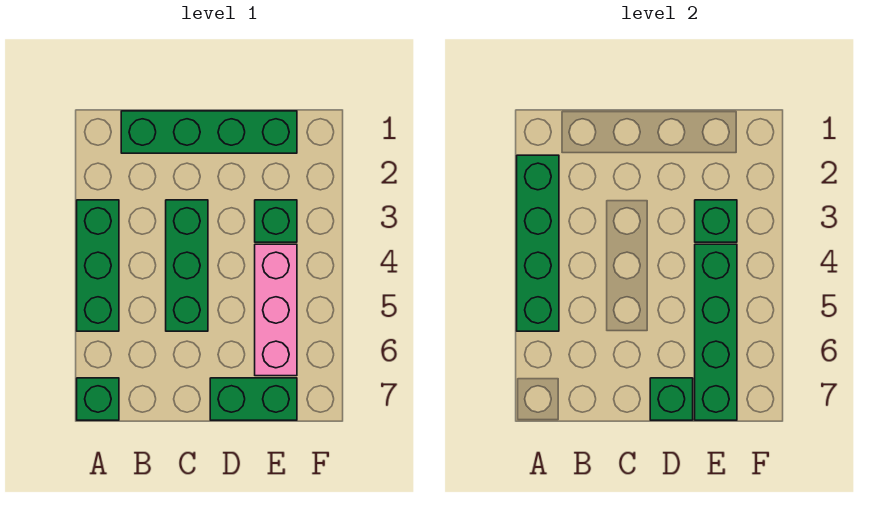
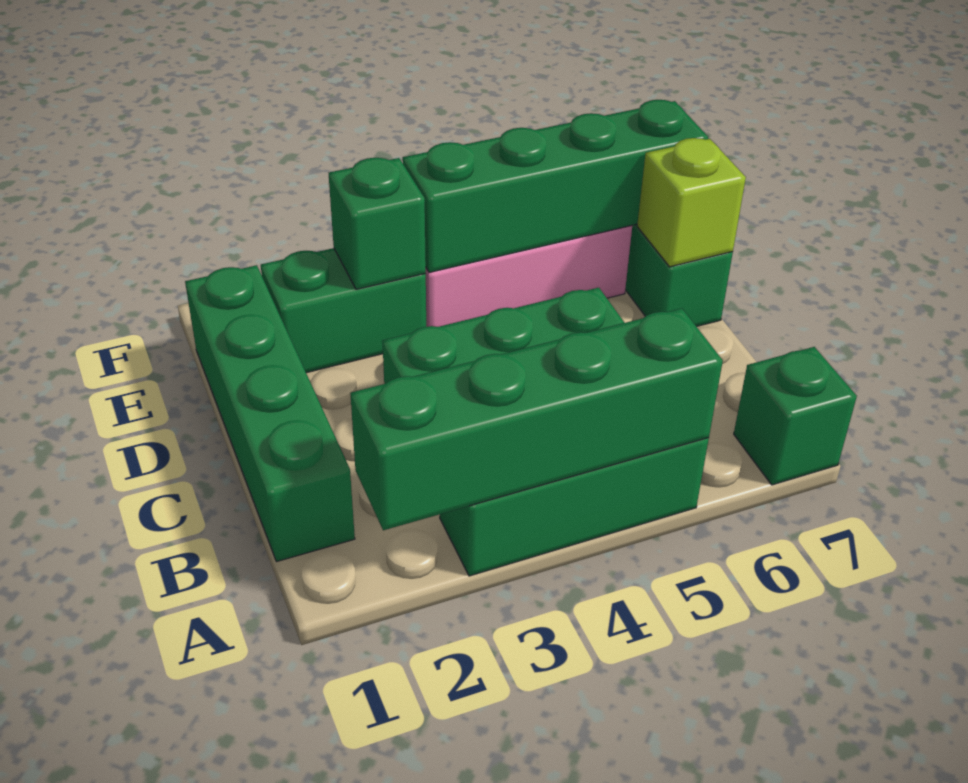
green brick D7 level 2 -> lime brick D7 level 2
green brick E3 level 1 -> green brick E2:E3 level 1

